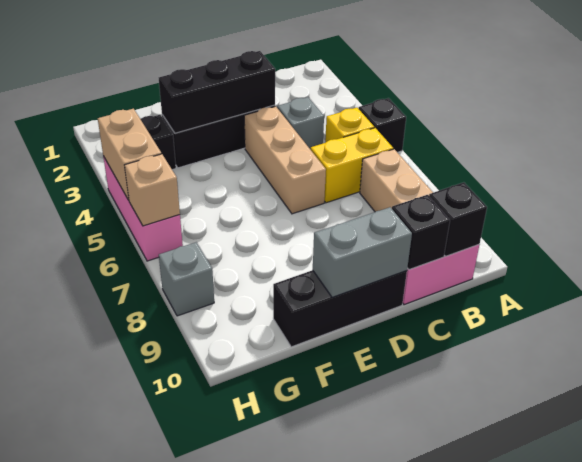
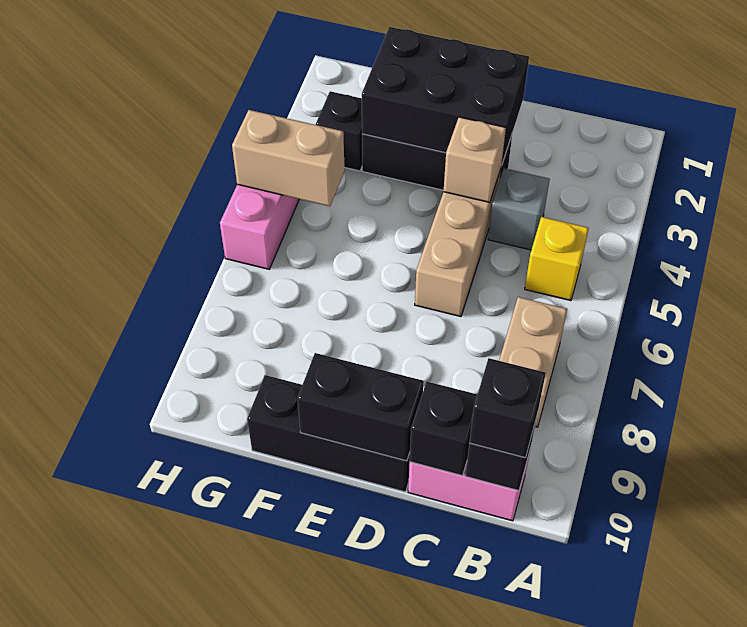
black brick A5 level 1 -> black brick B10 level 3
yellow brick B6:C6 level 1 -> none
black brick D3:F3 level 2 -> black brick D2:F3 level 2
grey brick D10:E10 level 2 -> black brick D10:E10 level 2
tan brick H4:H5 level 2 -> tan brick G5:H5 level 2
tan brick H6 level 2 -> tan brick D4 level 2
grey brick H8 level 1 -> none

